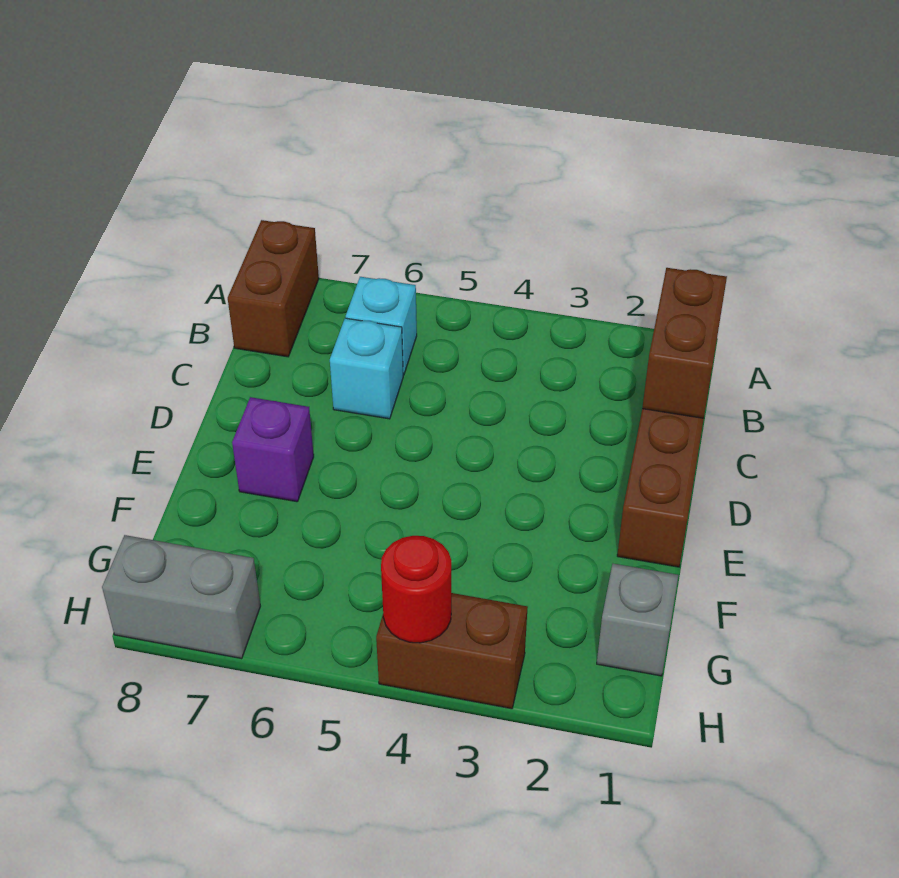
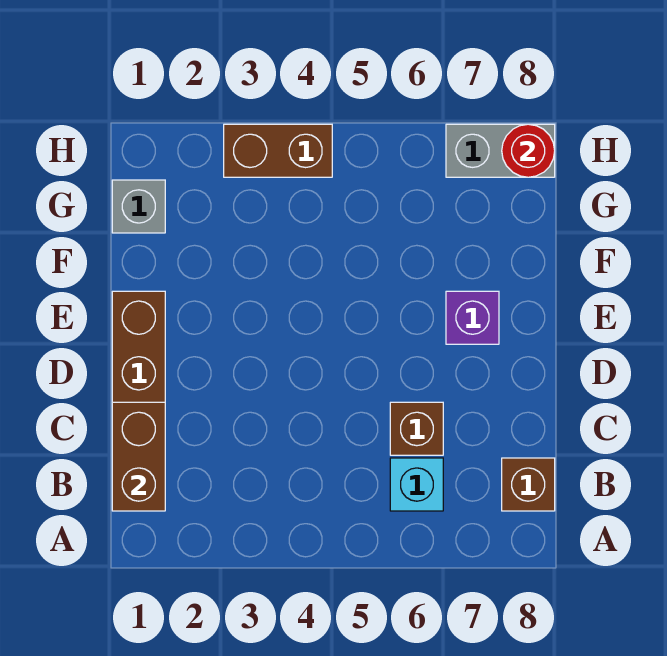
brown brick A8:B8 level 1 -> brown brick B8 level 1
cyan brick C6 level 1 -> brown brick C6 level 1
red round brick H4 level 2 -> red round brick H8 level 2

